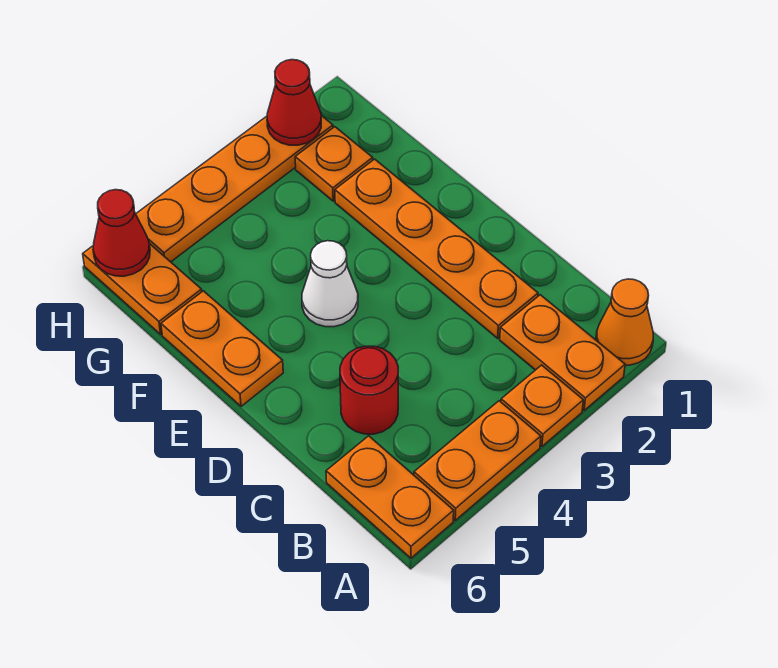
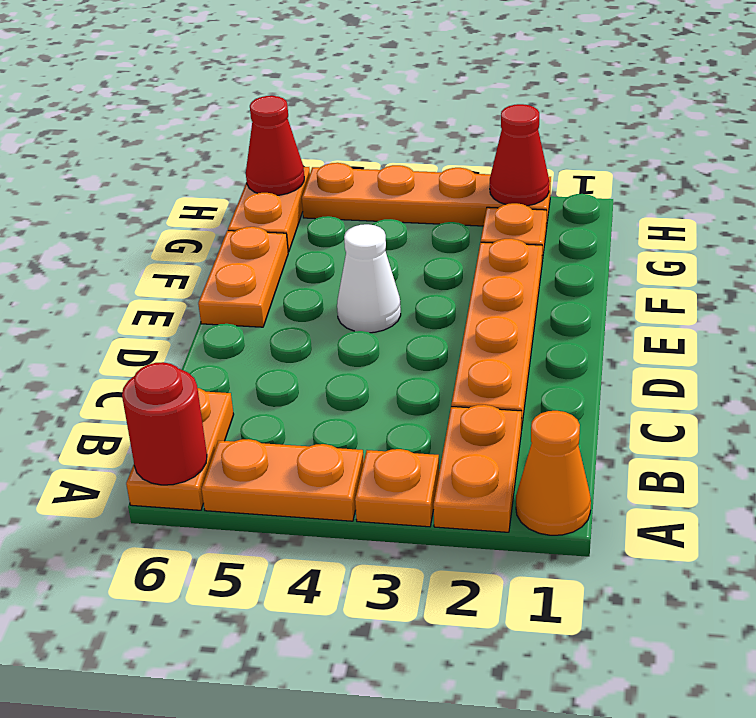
red round brick C5 level 1 -> red round brick A6 level 2

